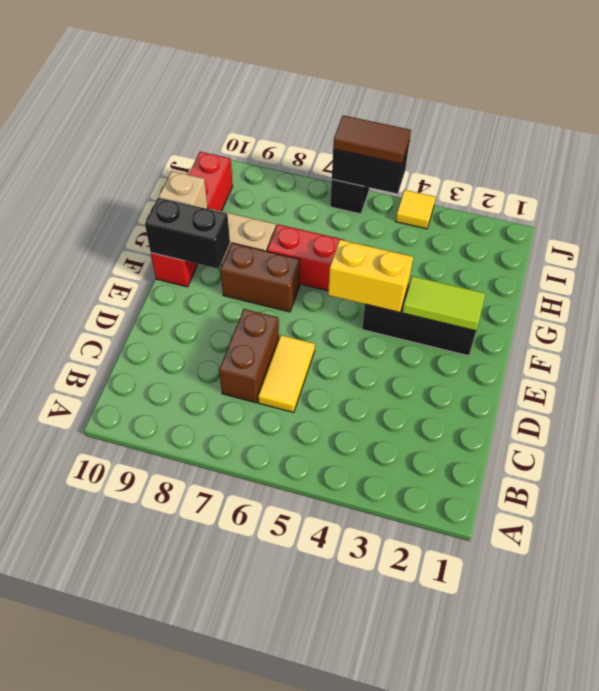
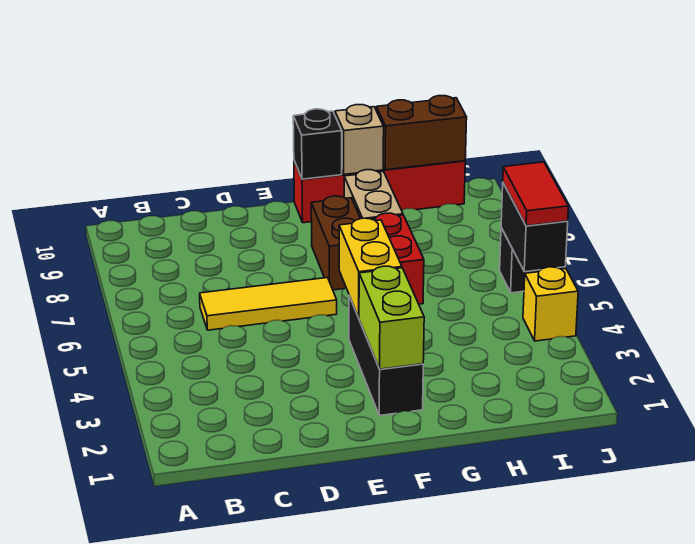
yellow tile C6:D6 level 1 -> yellow tile C6:E6 level 1
brown brick C7:D7 level 1 -> brown brick H10:I10 level 2
lime tile F2:F3 level 2 -> lime brick F2:F3 level 2
black brick F9:F10 level 2 -> black brick F10 level 2
yellow tile J4 level 1 -> yellow brick J4 level 1
brown tile J5:J6 level 3 -> red tile J5:J6 level 3

